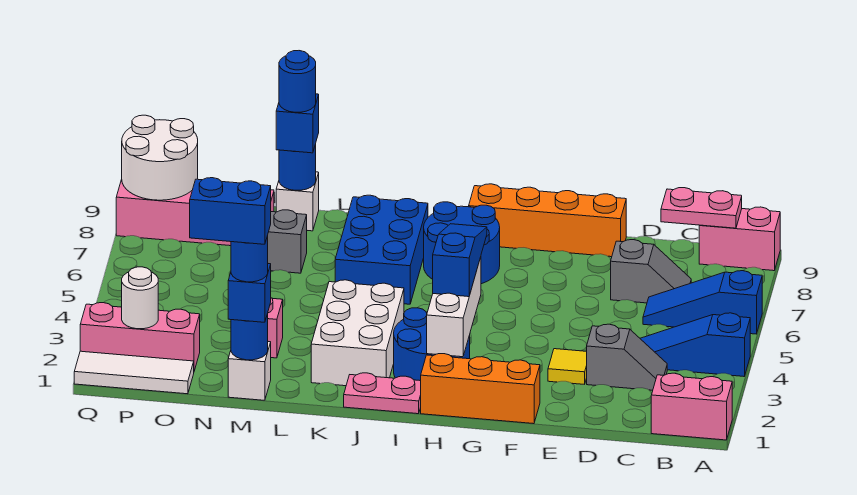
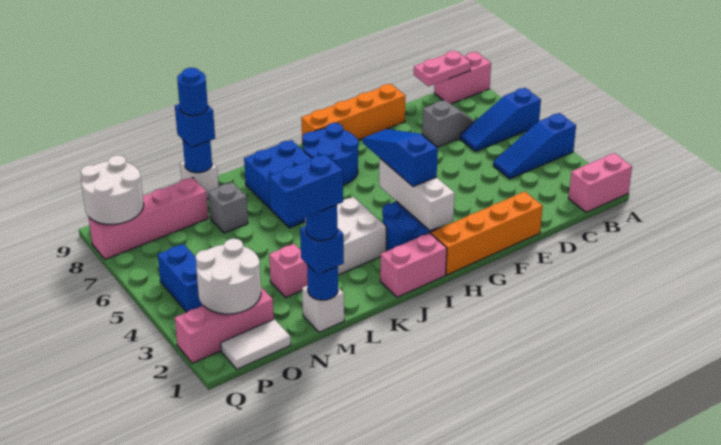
grey slope C3:D3 level 1 top D -> none
yellow tile E3 level 1 -> none
orange brick F1:H1 level 1 -> orange brick E1:H1 level 1
pink plate I1:J1 level 1 -> pink brick I1:J1 level 1
white brick J2:K4 level 1 -> white brick J3:K4 level 1
white tile O1:Q1 level 1 -> white tile O1:P1 level 1
white round brick P2 level 2 -> white round brick O2:P3 level 2
none -> blue brick P4:P5 level 1

